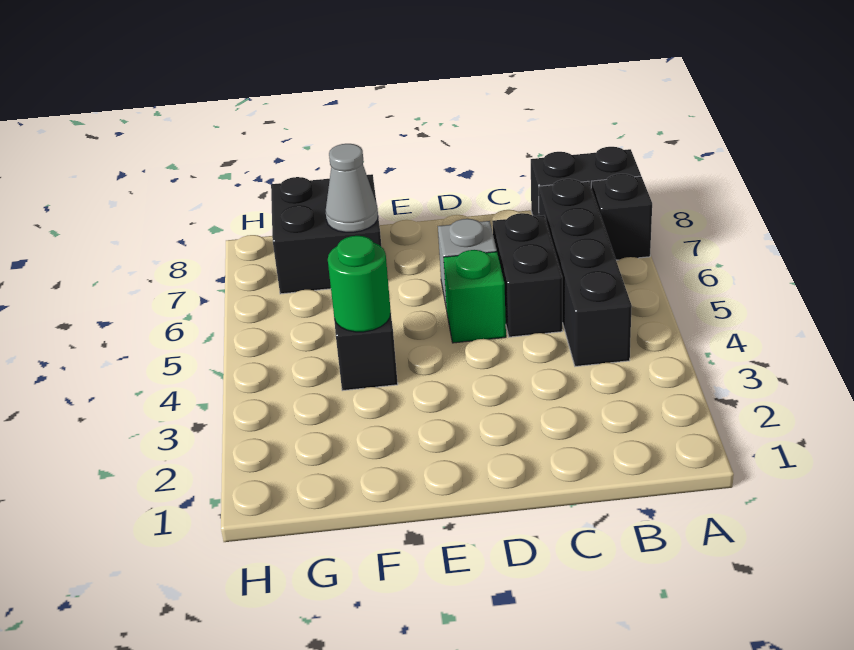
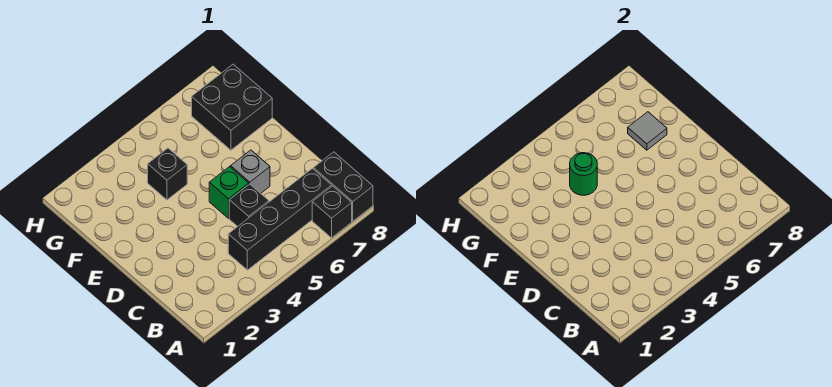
black brick C5:C6 level 1 -> black brick C5 level 1
grey cone F7 level 2 -> grey tile F7 level 2

